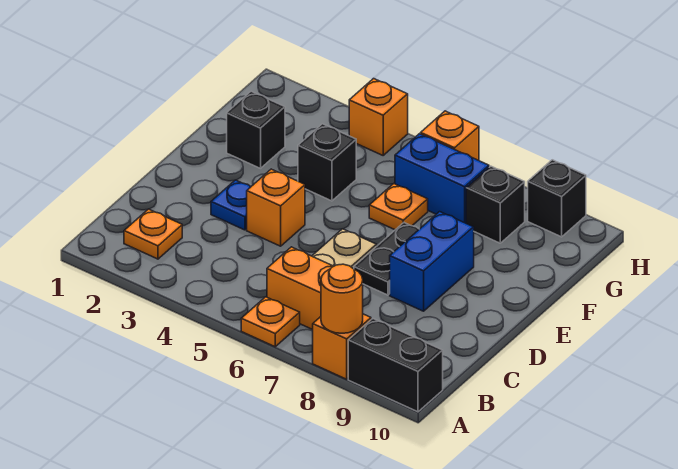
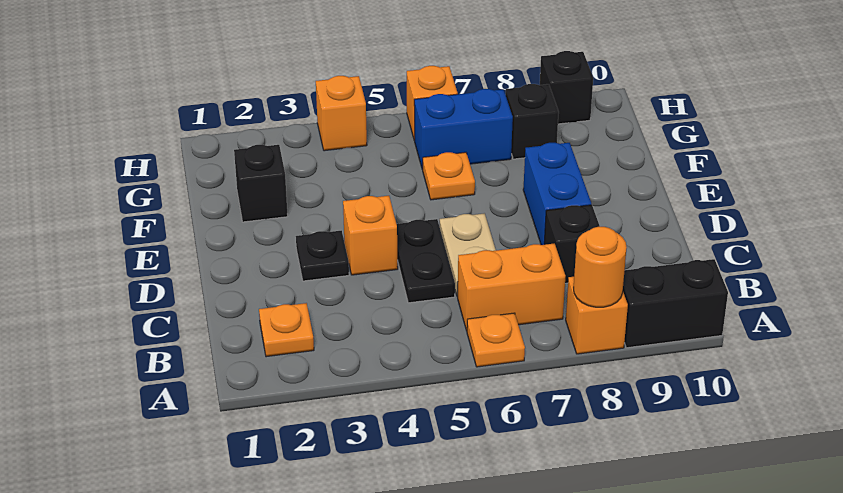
blue plate D3 level 1 -> black plate D3 level 1
black plate D7:E7 level 1 -> black plate C5:D5 level 1
black brick F4 level 1 -> black brick C8 level 1

